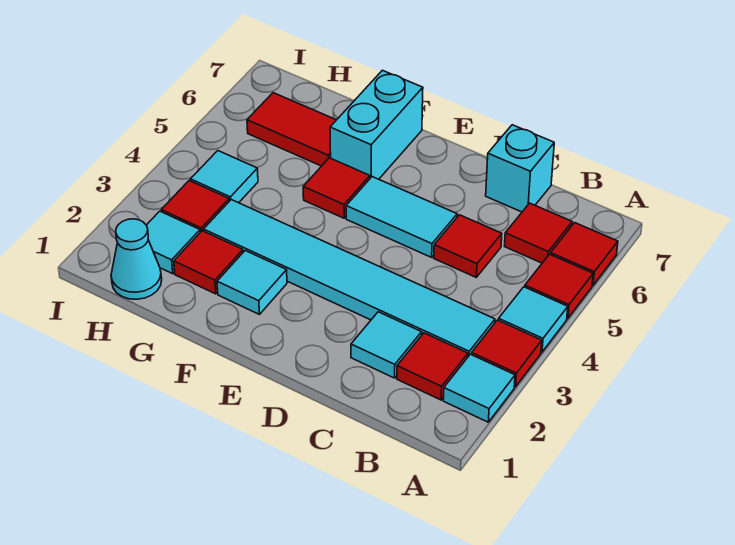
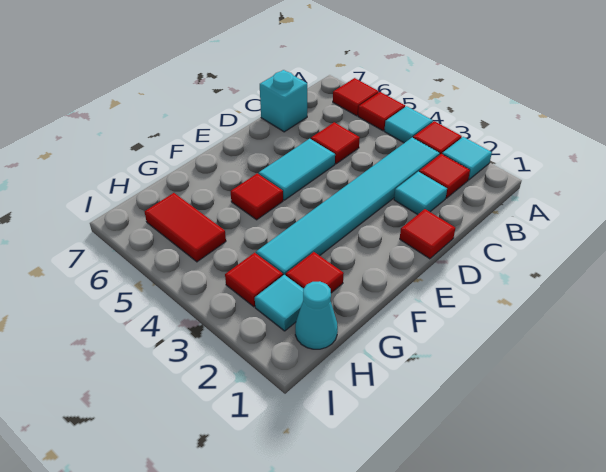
red tile B6 level 1 -> red tile D1 level 1
cyan tile F2 level 1 -> none
cyan brick F6:F7 level 1 -> none
red tile G6:H6 level 1 -> red tile H5:H6 level 1
cyan tile H4 level 1 -> none

